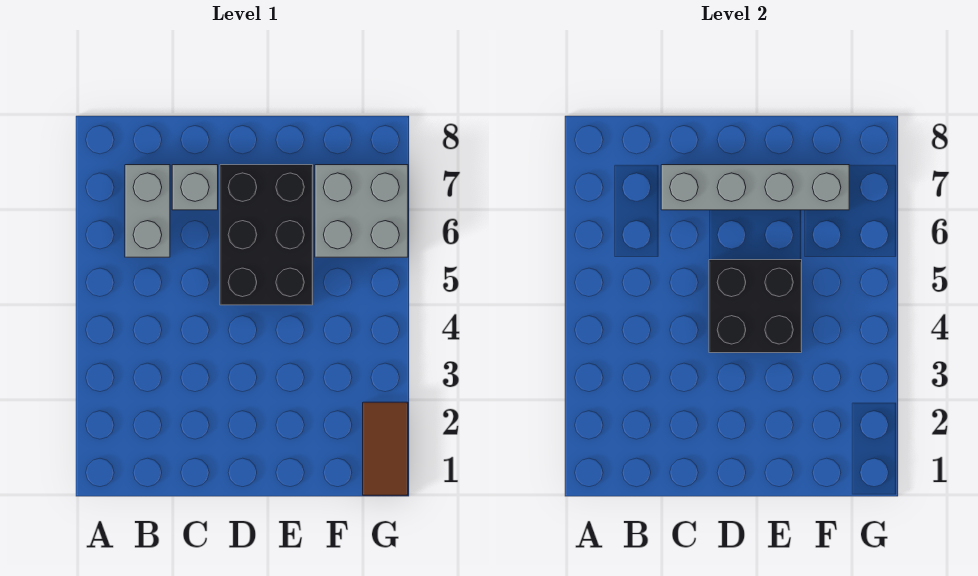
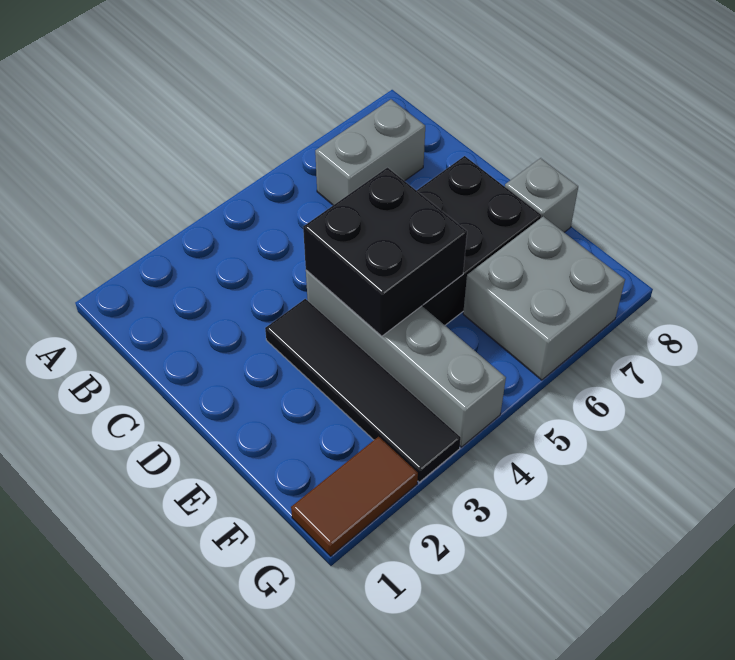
grey brick C7 level 1 -> grey brick E8 level 1
grey brick C7:F7 level 2 -> grey brick D4:G4 level 1
none -> black tile D3:G3 level 1

